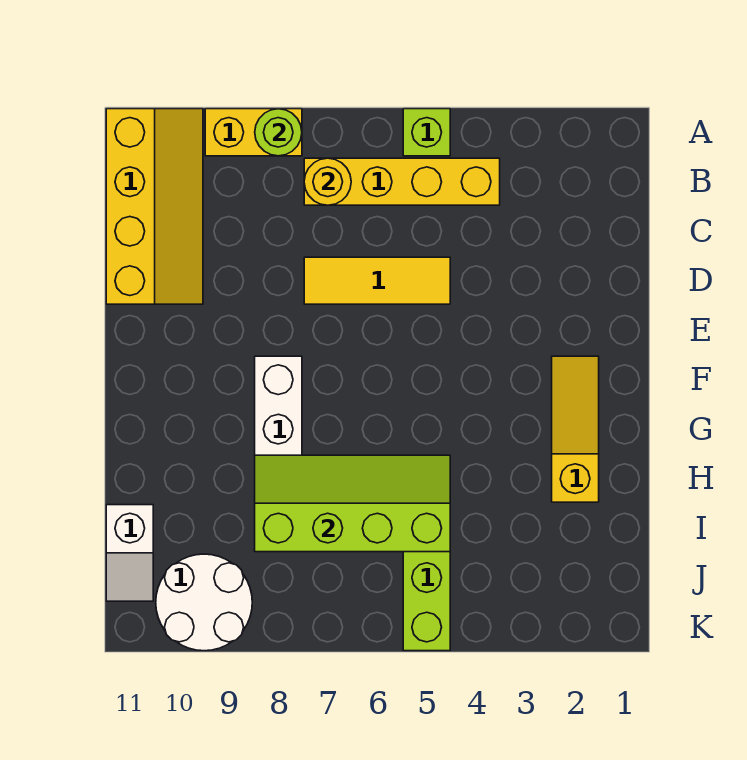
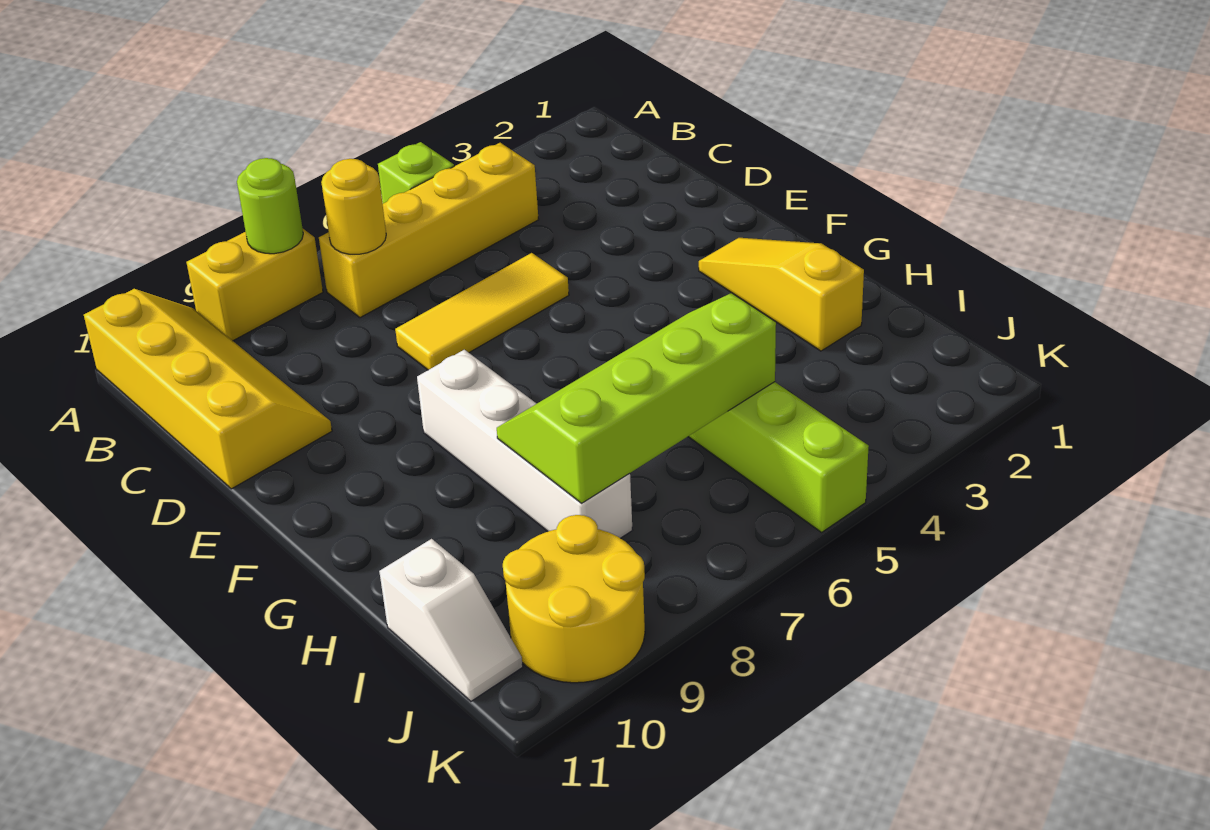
white round brick J9:K10 level 1 -> yellow round brick J9:K10 level 1

